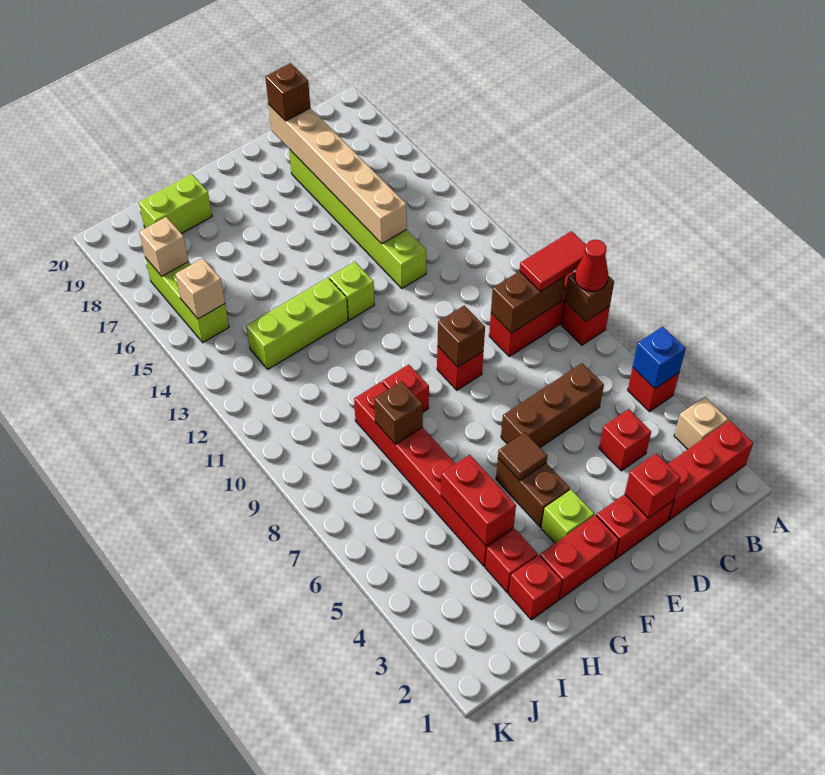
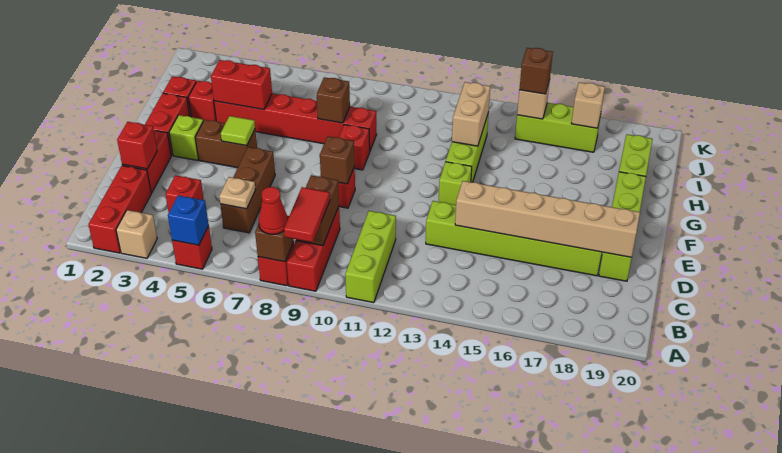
none -> lime brick A11:C11 level 1
none -> tan plate C6 level 2
none -> lime brick D19:G19 level 1
brown brick D19 level 3 -> brown brick J15 level 3
brown tile F5 level 2 -> lime tile F5 level 2
none -> tan brick H13:I13 level 2

